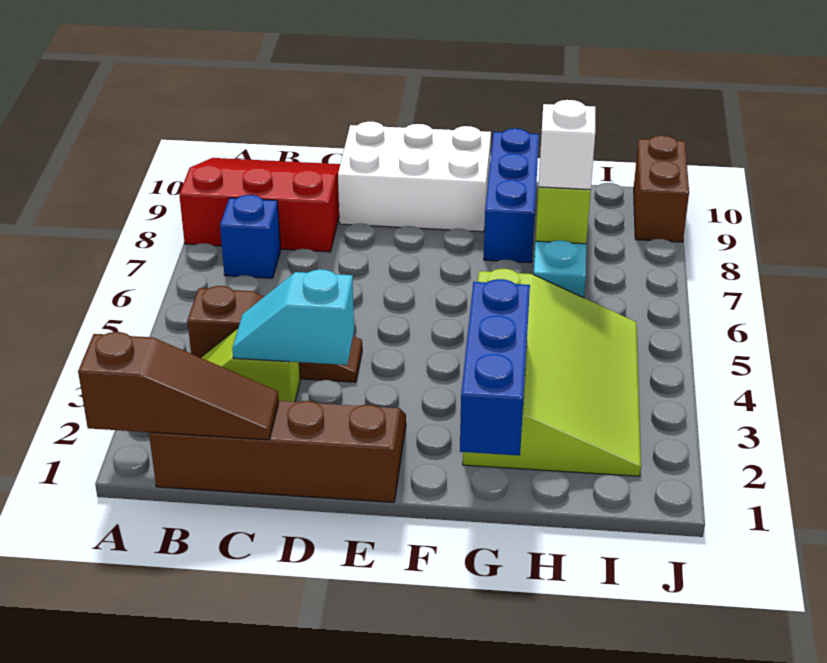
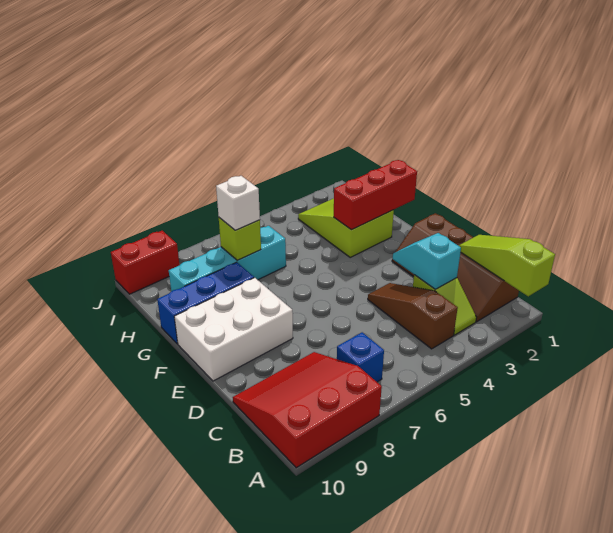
brown slope A1:C1 level 2 top A -> lime slope A1:C1 level 2 top A
red slope A8:C10 level 1 top 8 -> red slope A8:C10 level 1 top A
cyan slope C3:D3 level 2 top D -> cyan slope C3:D3 level 2 top C
white brick D9:F10 level 1 -> white brick E8:F10 level 1
blue brick G1:G3 level 2 -> red brick G1:G3 level 2
lime slope G2:I5 level 1 top G -> lime slope G2:I3 level 1 top G
brown brick J9:J10 level 1 -> red brick J9:J10 level 1

